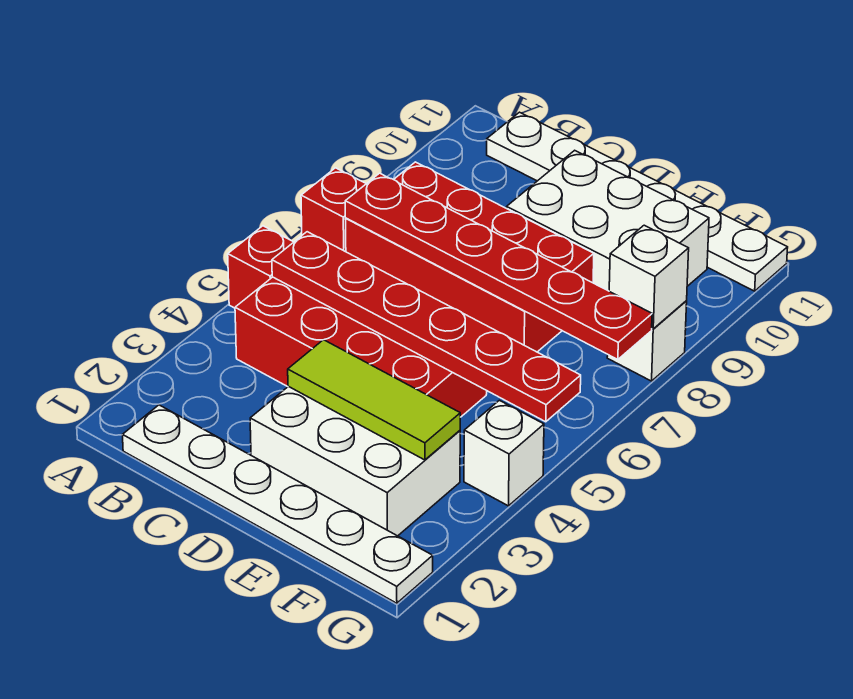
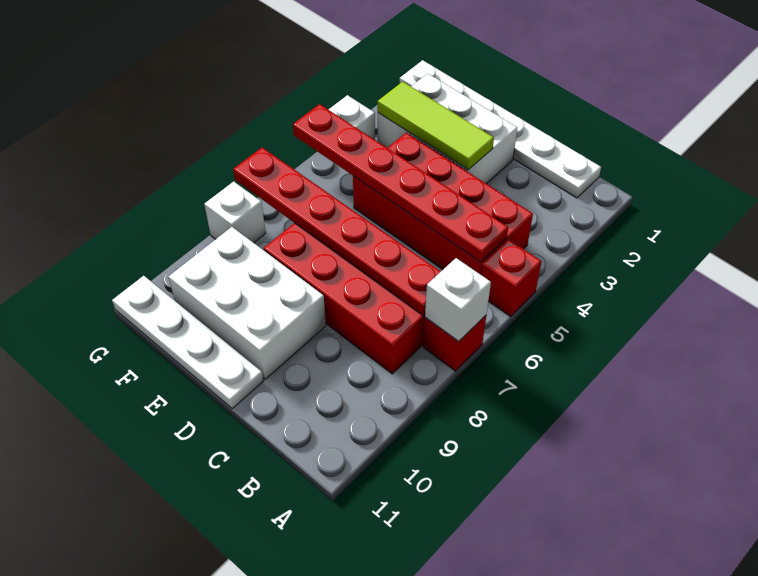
white plate B11:G11 level 1 -> white plate D11:G11 level 1
white brick G8 level 2 -> white brick A7 level 2

